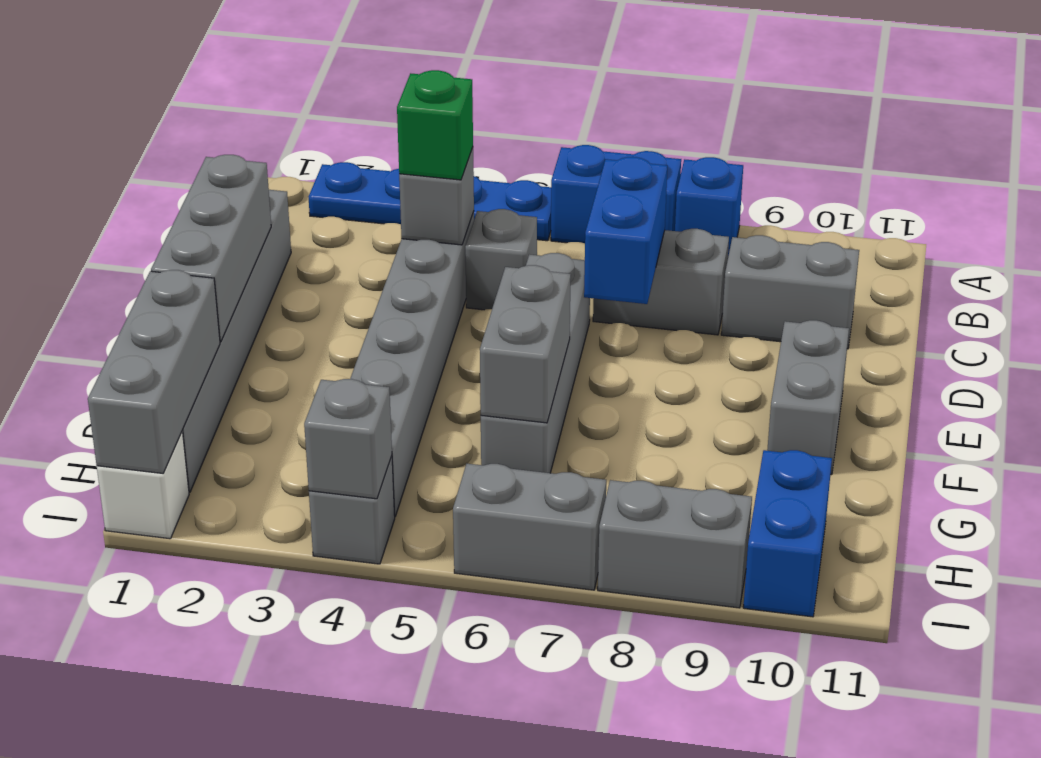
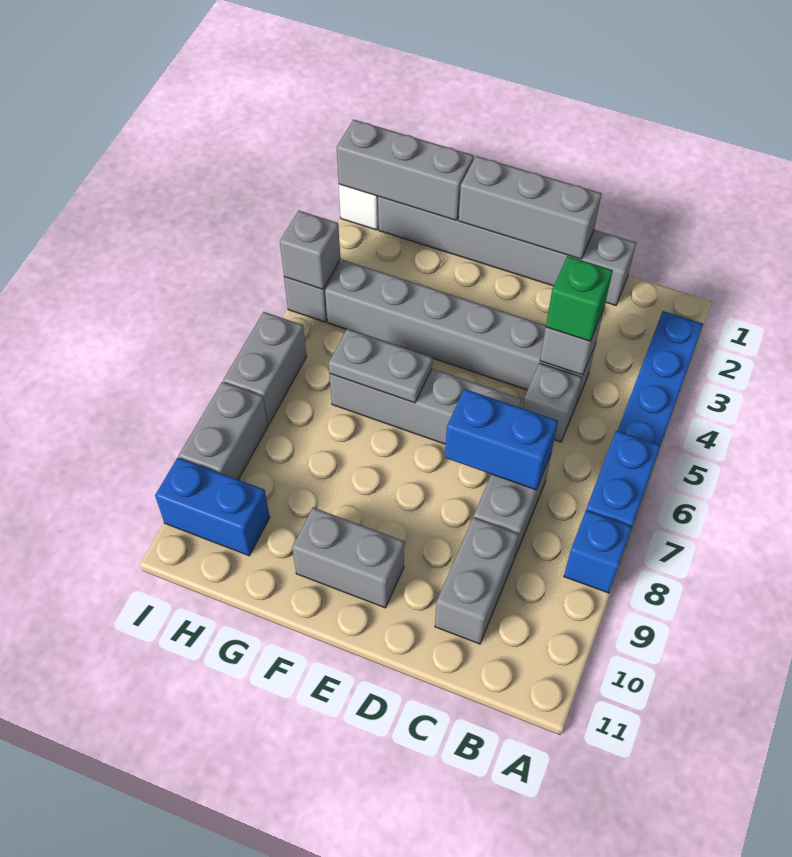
grey brick F6:G6 level 2 -> grey plate F6:G6 level 2

